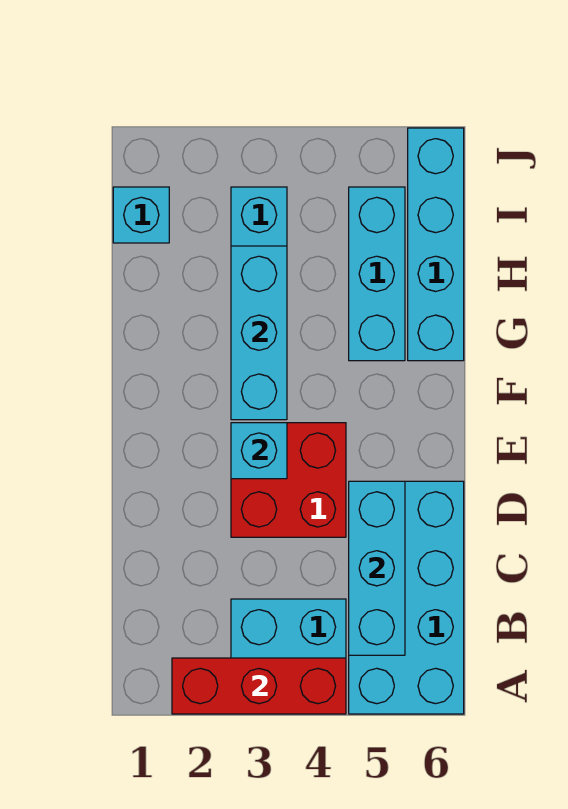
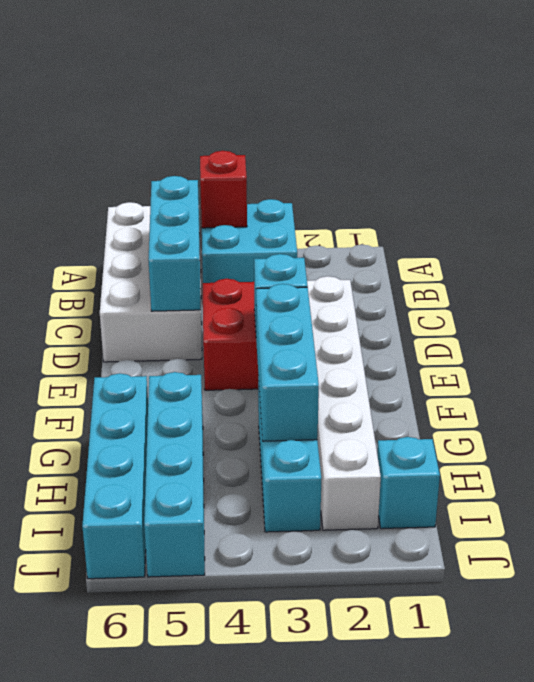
red brick A2:A4 level 2 -> red brick A4 level 2
cyan brick A5:D6 level 1 -> white brick A5:D6 level 1
none -> white brick D2:I2 level 1
cyan brick G5:I5 level 1 -> cyan brick G5:J5 level 1

